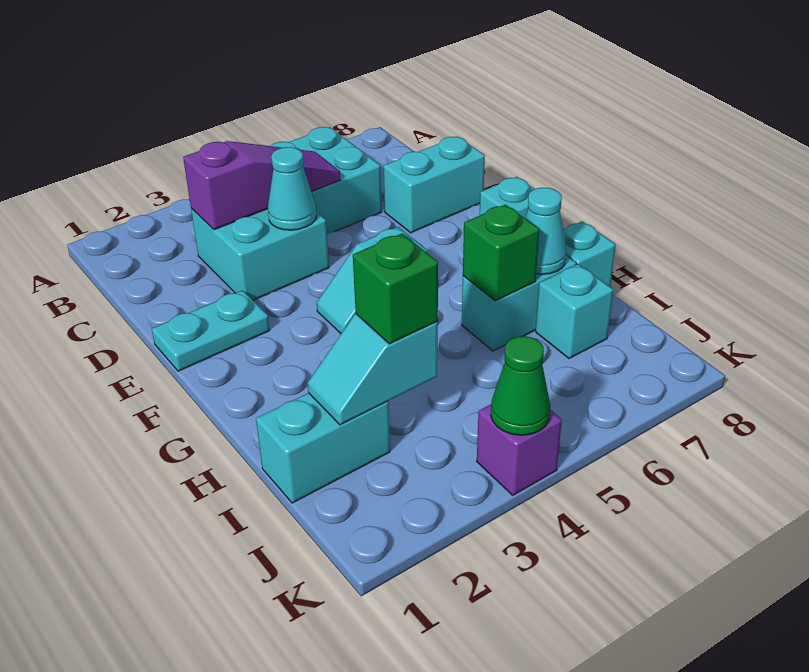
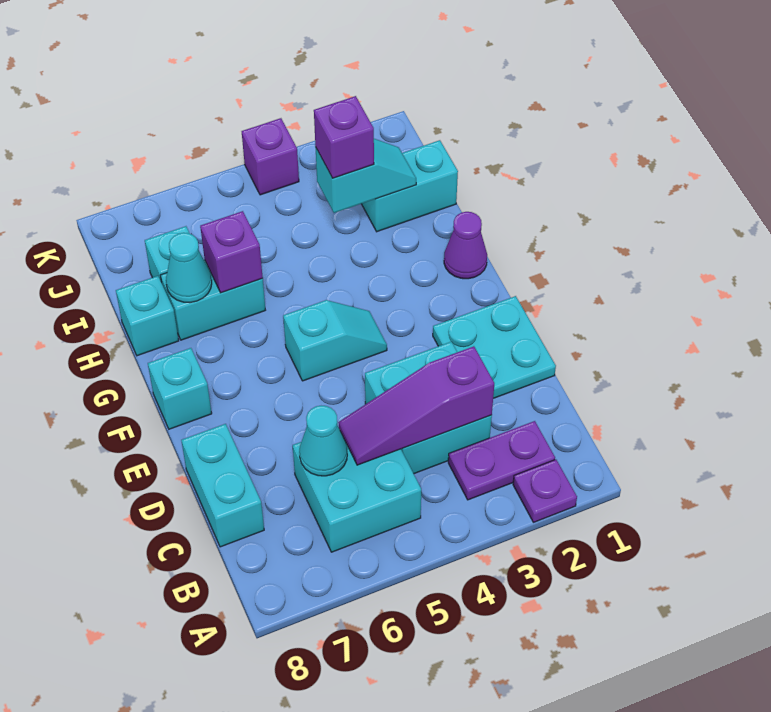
none -> purple plate A2 level 1
none -> purple plate B2:B3 level 1
cyan cone D4 level 2 -> cyan cone C6 level 2
cyan brick D7:D8 level 1 -> cyan brick C8:D8 level 1
cyan plate E1:E2 level 1 -> cyan plate D1:E2 level 1
none -> purple cone G1 level 1
green brick H6 level 2 -> purple brick H6 level 2
green brick I3 level 3 -> purple brick I3 level 3
green cone K4 level 2 -> none

